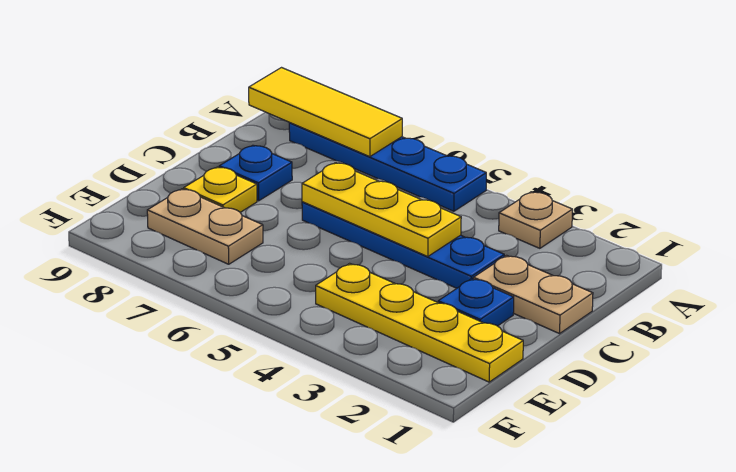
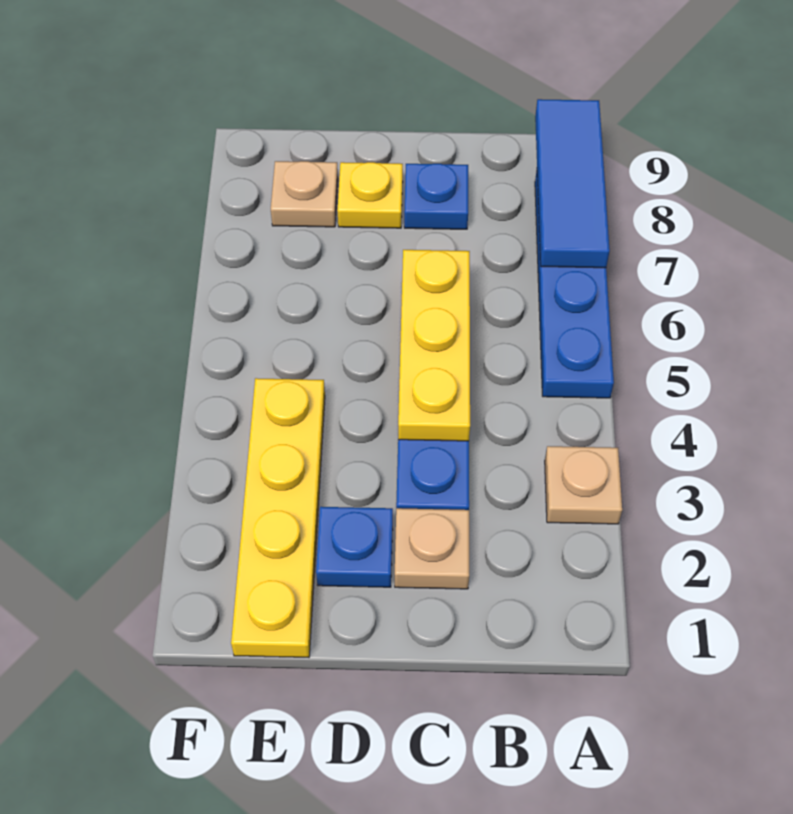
yellow tile A7:A9 level 2 -> blue tile A7:A9 level 2
tan plate C1:C2 level 1 -> tan plate C2 level 1
tan plate E7:E8 level 1 -> tan plate E8 level 1

